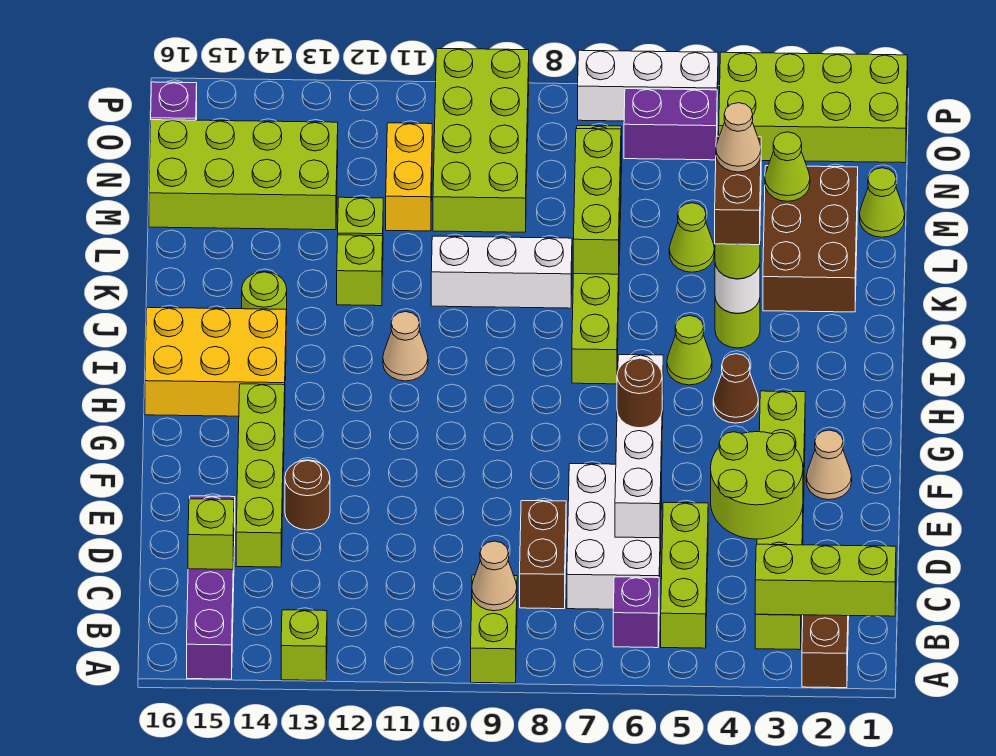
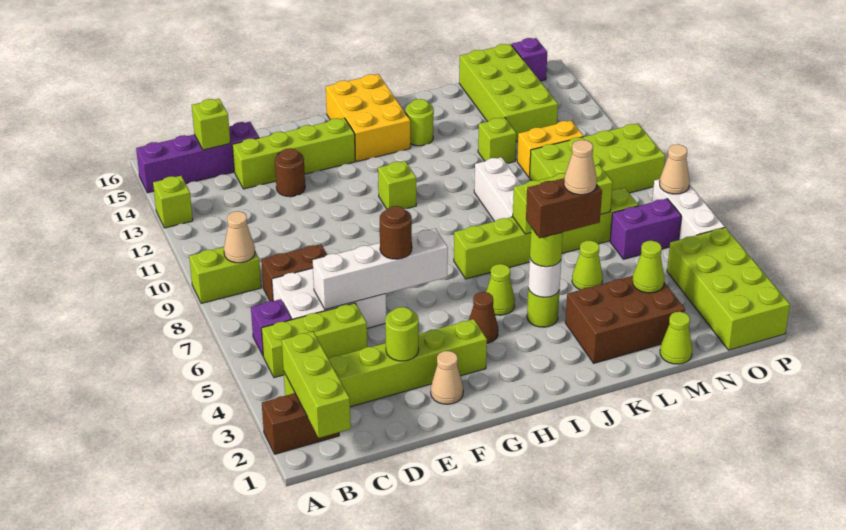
lime round brick D3:E4 level 2 -> lime round brick E3 level 2
tan cone I11 level 1 -> tan cone P7 level 2
lime brick K12 level 1 -> lime brick H11 level 1
purple brick O5:O6 level 1 -> purple brick N6:O6 level 1

